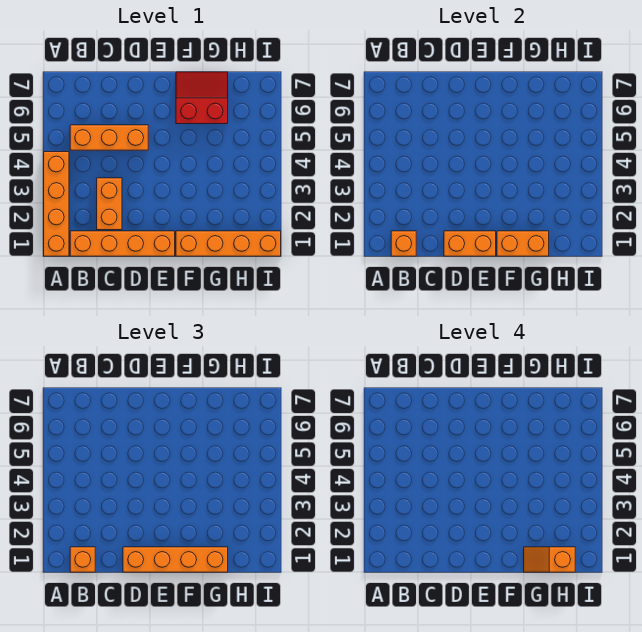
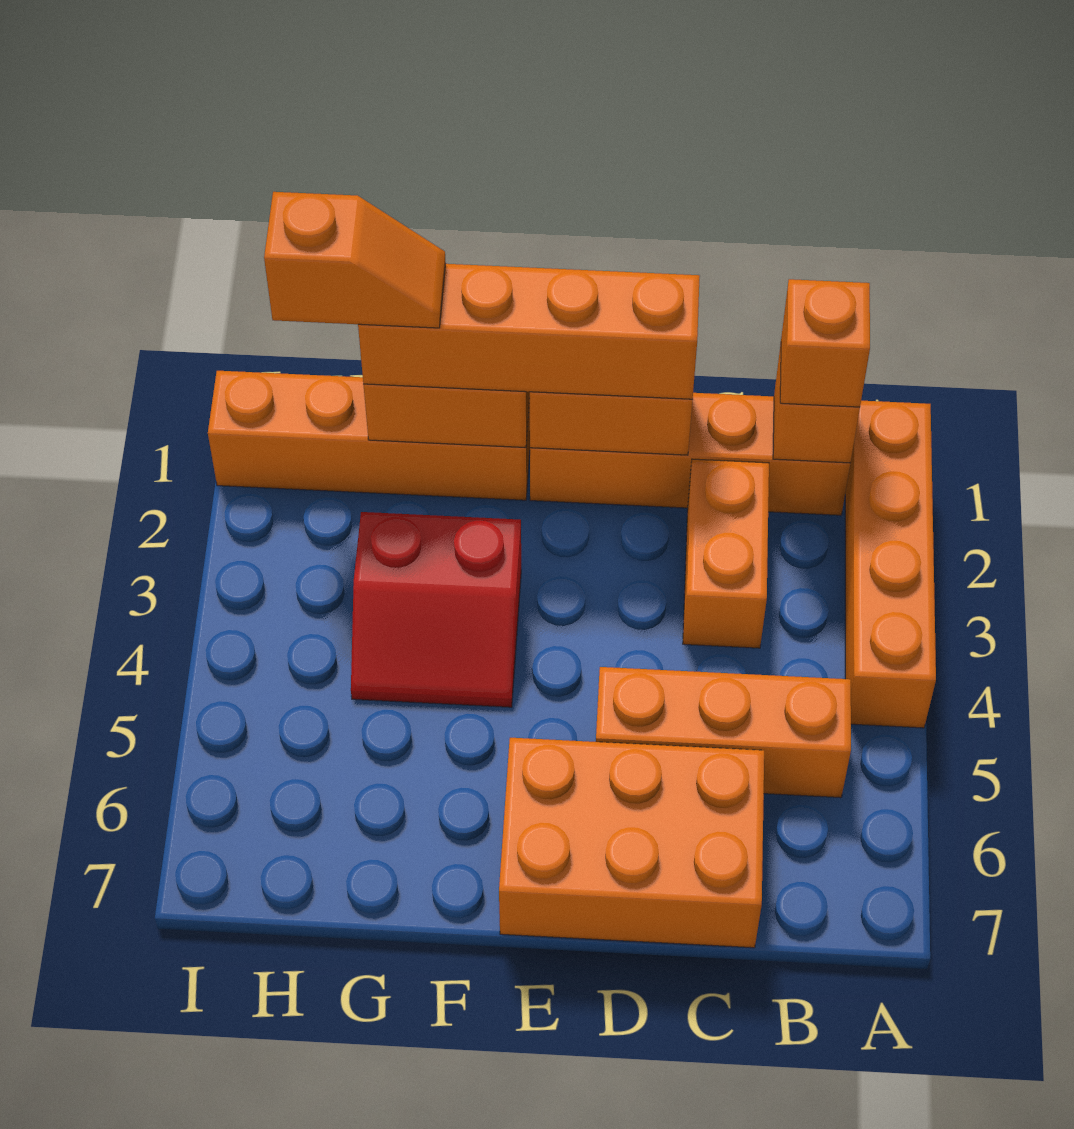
none -> orange brick C6:E7 level 1
red slope F6:G7 level 1 top 6 -> red slope F3:G4 level 1 top 3

